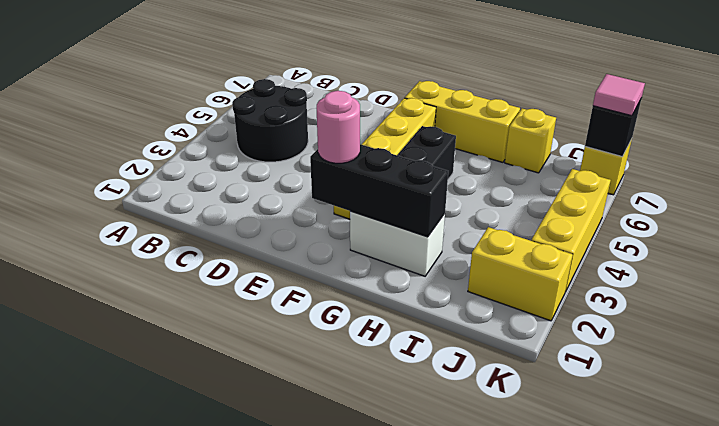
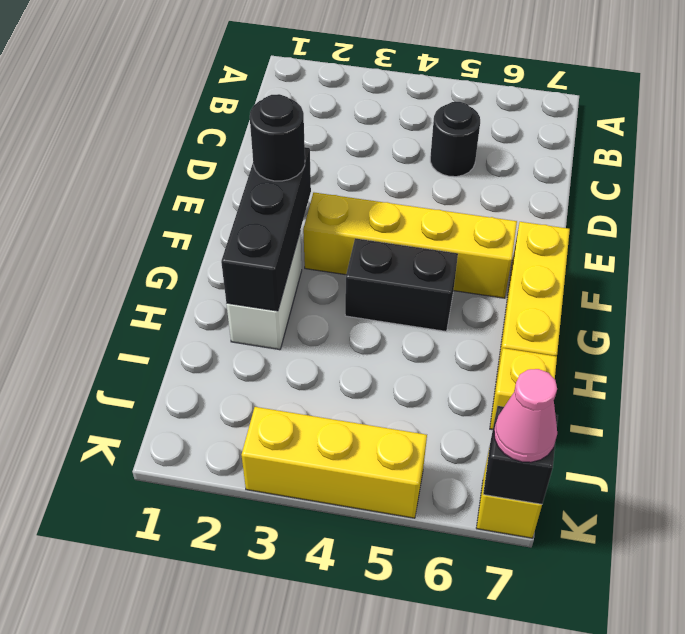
black round brick B4:C5 level 1 -> black round brick C5 level 1
pink round brick F2 level 3 -> black round brick F2 level 3
yellow brick J2:K2 level 1 -> none
pink tile K7 level 3 -> pink cone K7 level 3

